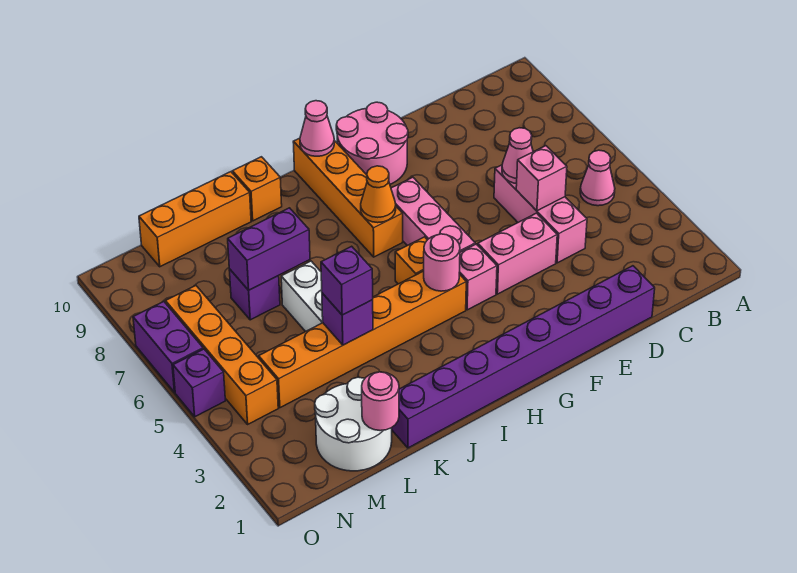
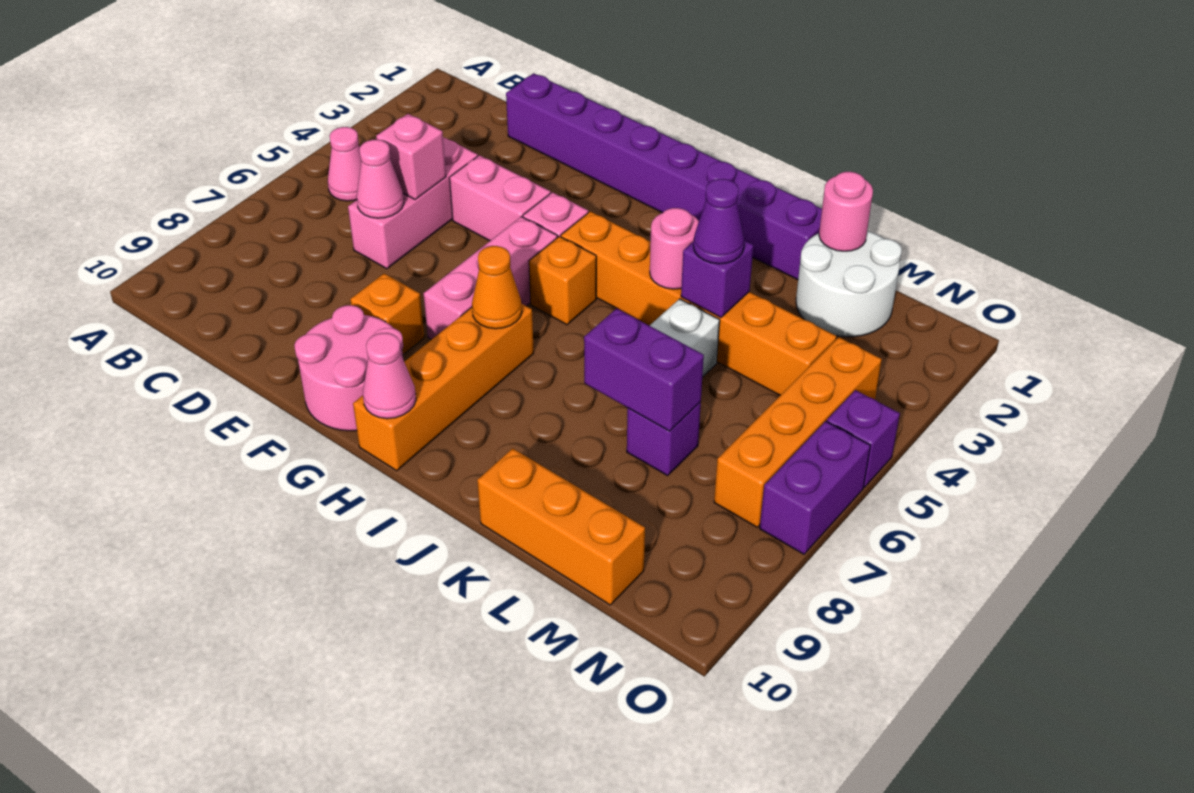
pink round brick H4 level 2 -> pink round brick J4 level 2
orange brick J10 level 1 -> orange brick F8 level 1
purple brick K4 level 3 -> purple cone K4 level 3

